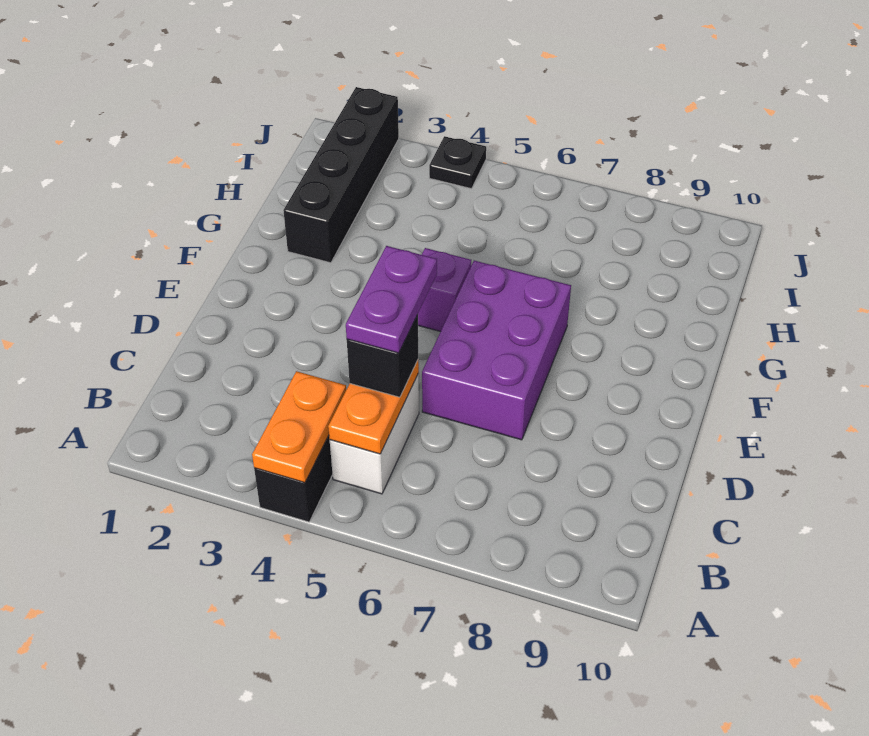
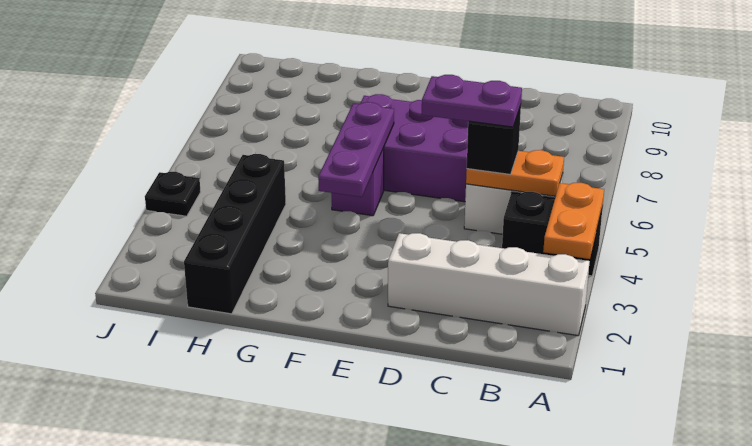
none -> white brick A2:D2 level 1
orange plate A4:B4 level 2 -> orange plate A3:A4 level 2
none -> purple plate F4:F6 level 2
black brick G2:J2 level 1 -> black brick H1:H4 level 1

